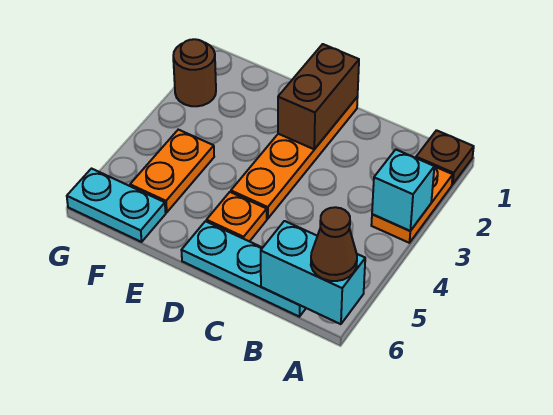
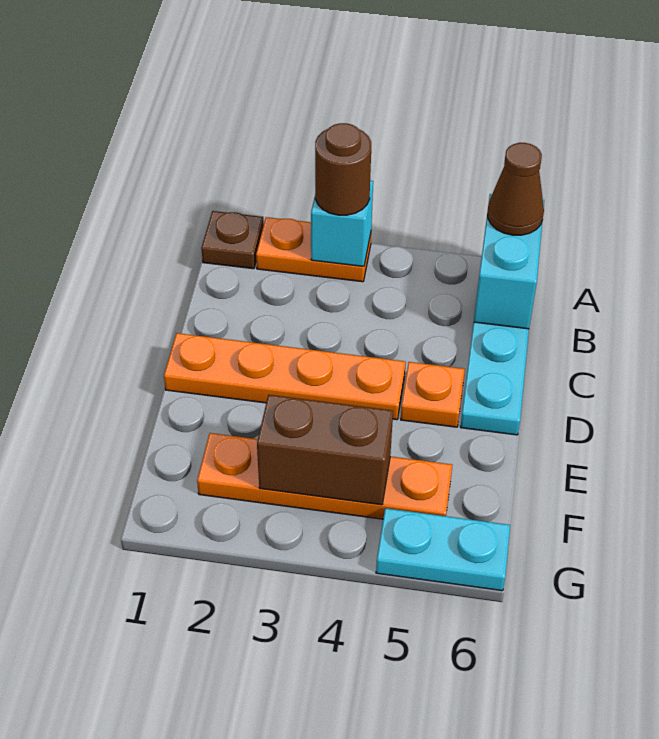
brown brick D1:D2 level 2 -> brown brick F3:F4 level 2
orange plate F4:F5 level 1 -> orange plate F2:F5 level 1
cyan plate F6:G6 level 1 -> cyan plate G5:G6 level 1
brown round brick G2 level 1 -> brown round brick A3 level 3

